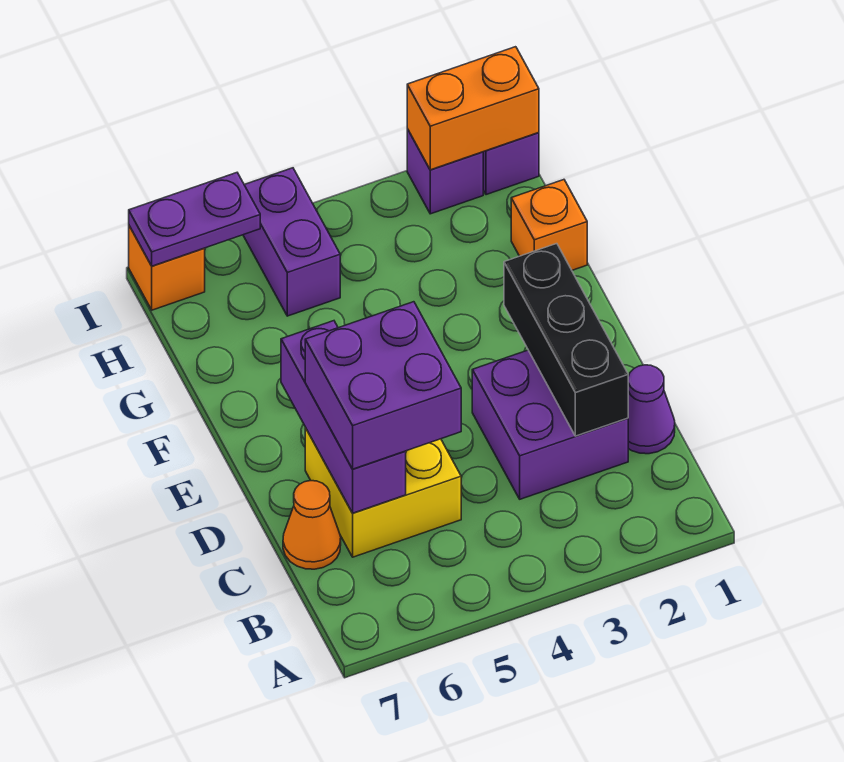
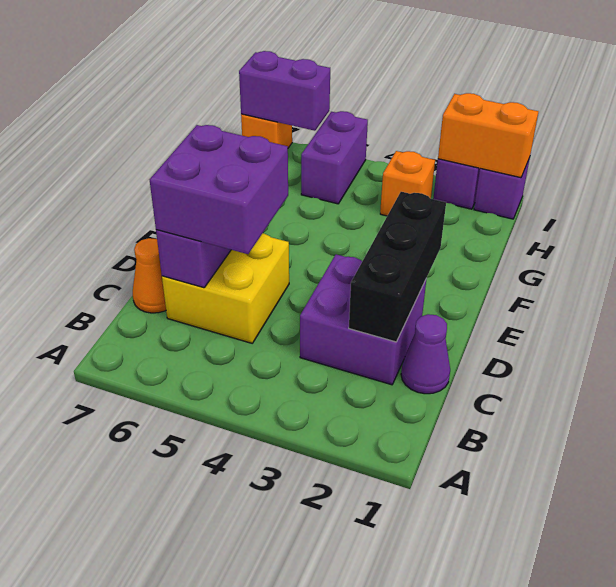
orange brick G1 level 1 -> orange brick H3 level 1
purple plate I6:I7 level 2 -> purple brick I6:I7 level 2

